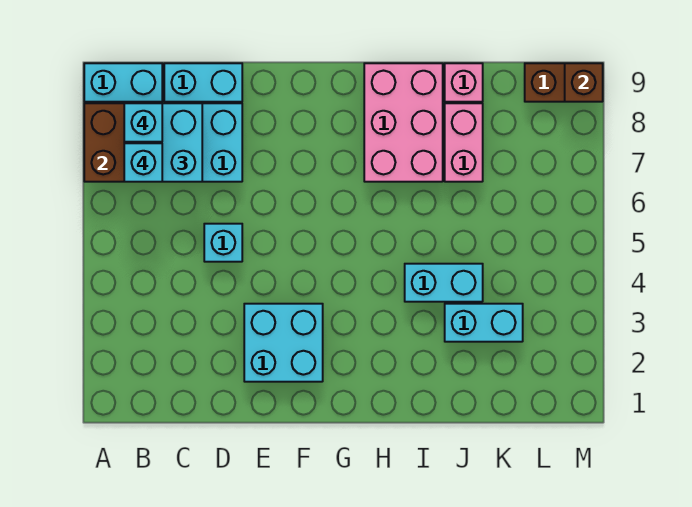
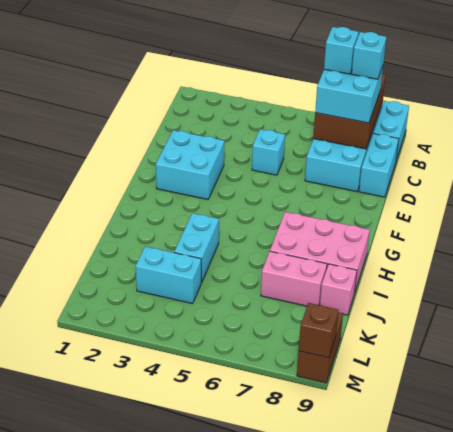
cyan brick J3:K3 level 1 -> cyan brick K3:K4 level 1

